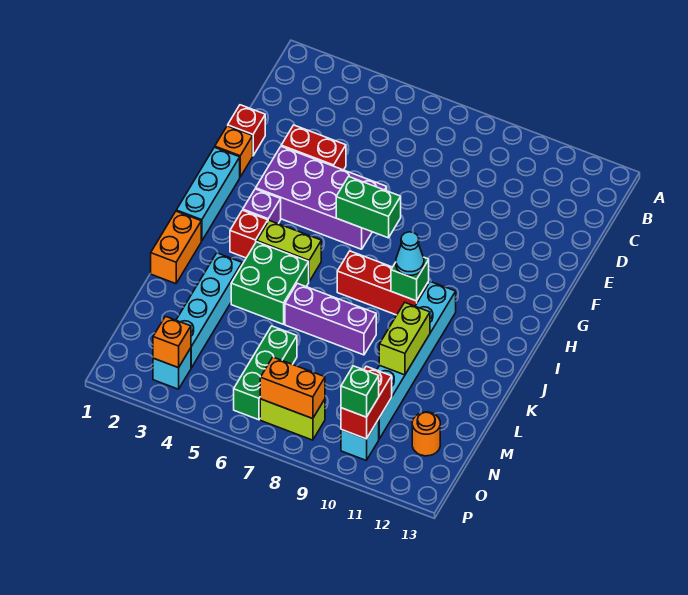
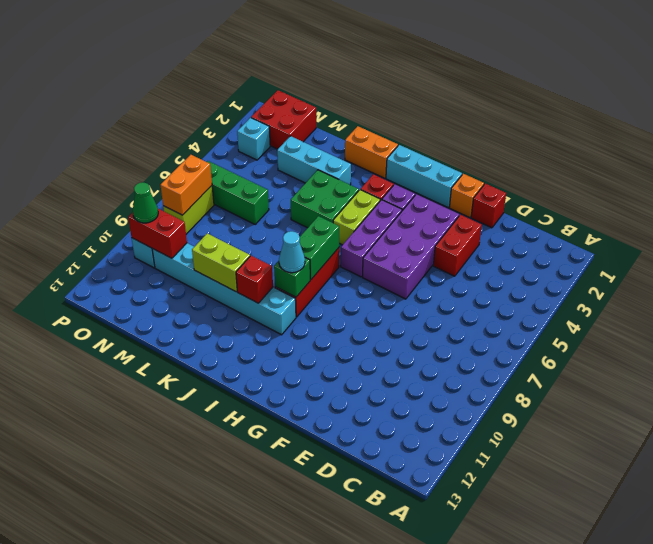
green brick G6:G7 level 2 -> green brick I7:I8 level 2
none -> red brick J10 level 2
cyan brick K3:N3 level 1 -> cyan brick K3:M3 level 1
purple brick K6:K8 level 1 -> purple brick H4:H6 level 1
none -> red brick N1:O2 level 1
orange round brick N12 level 1 -> none
orange brick O3 level 2 -> none
green brick O10 level 3 -> green cone O10 level 3

